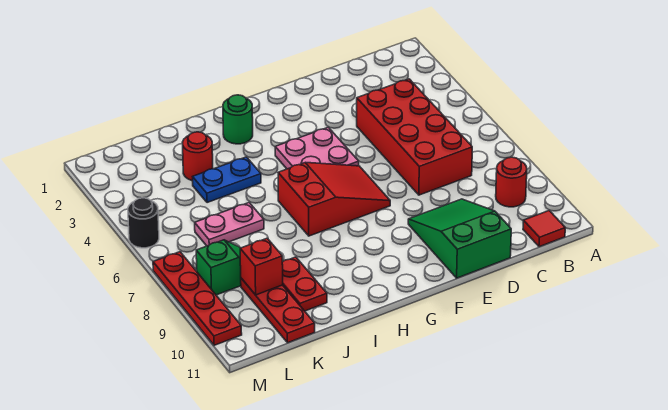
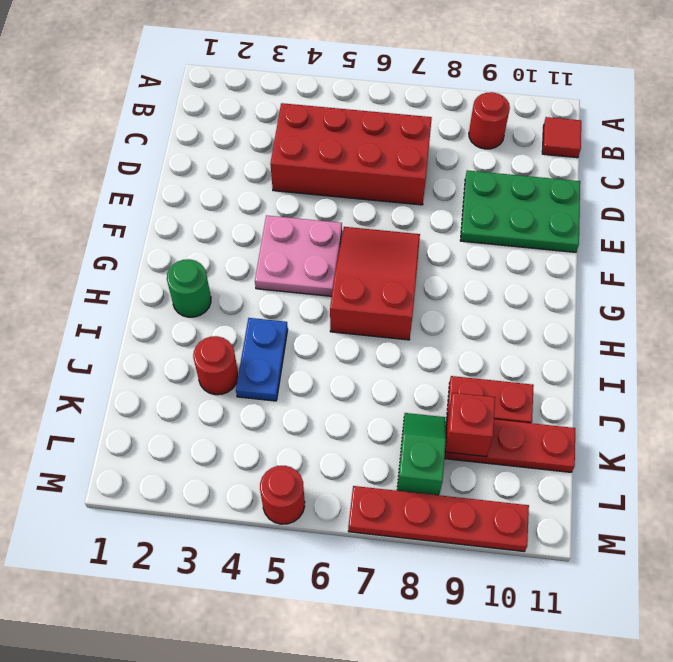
green slope D9:E11 level 1 top 11 -> green plate D9:E11 level 1
pink plate J6:K6 level 1 -> none
black round brick M5 level 1 -> red round brick M5 level 1

